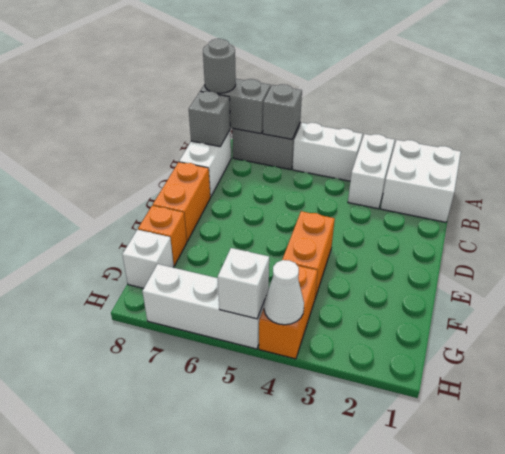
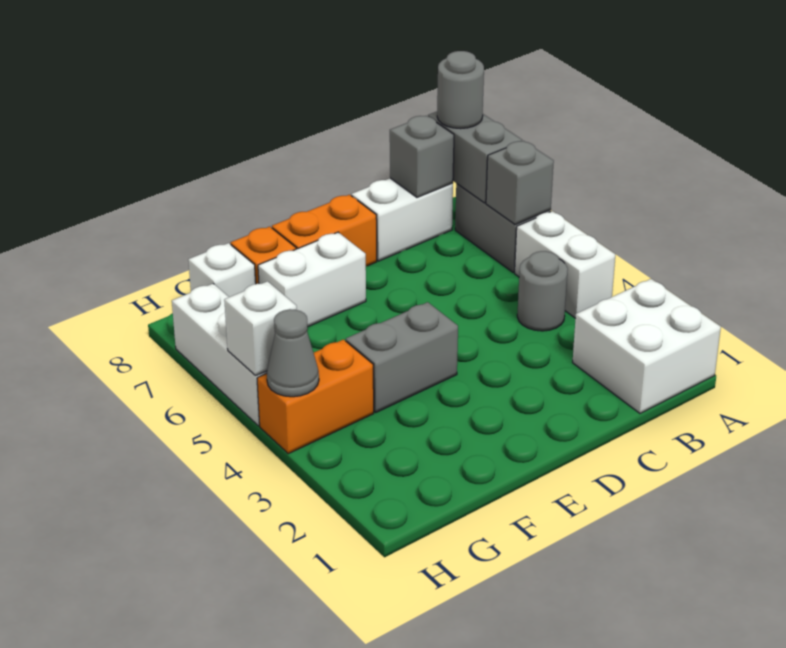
white brick A3:B3 level 1 -> white brick E7:F7 level 1
none -> grey round brick B4 level 1
orange brick E4:F4 level 1 -> grey brick E4:F4 level 1
white cone H4 level 2 -> grey cone H4 level 2

